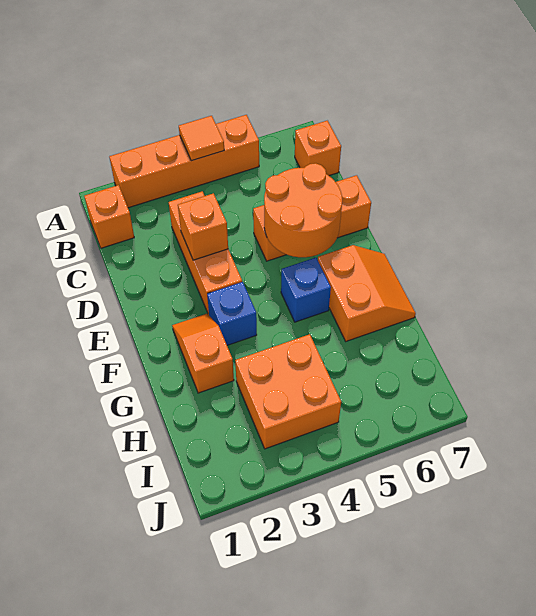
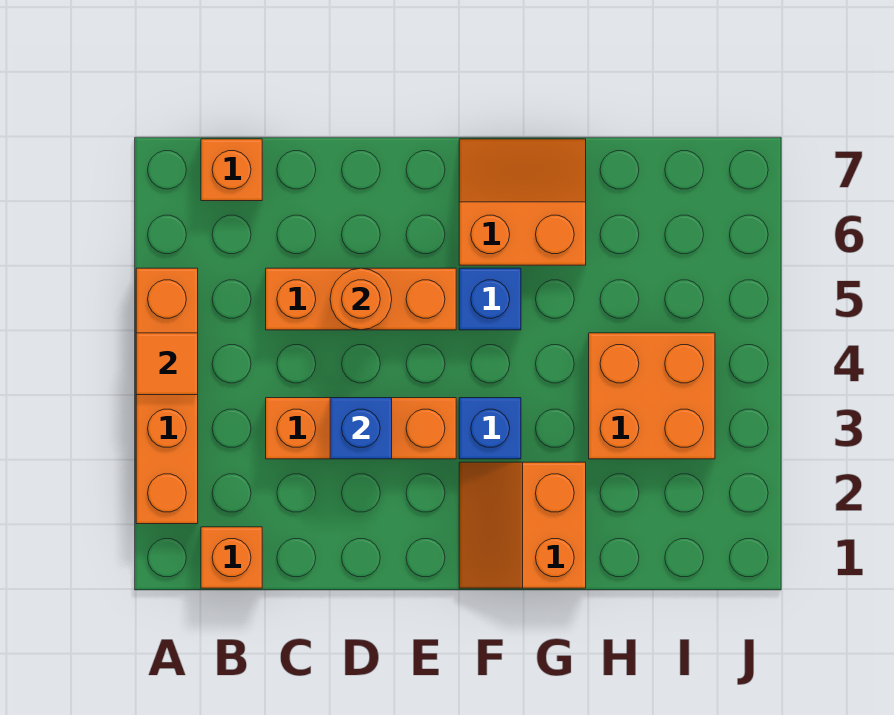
orange brick D3 level 2 -> blue brick D3 level 2
orange brick D5:D7 level 1 -> orange brick C5:E5 level 1
orange round brick D5:E6 level 2 -> orange round brick D5 level 2
orange slope F2:G2 level 1 top G -> orange slope F1:G2 level 1 top G

